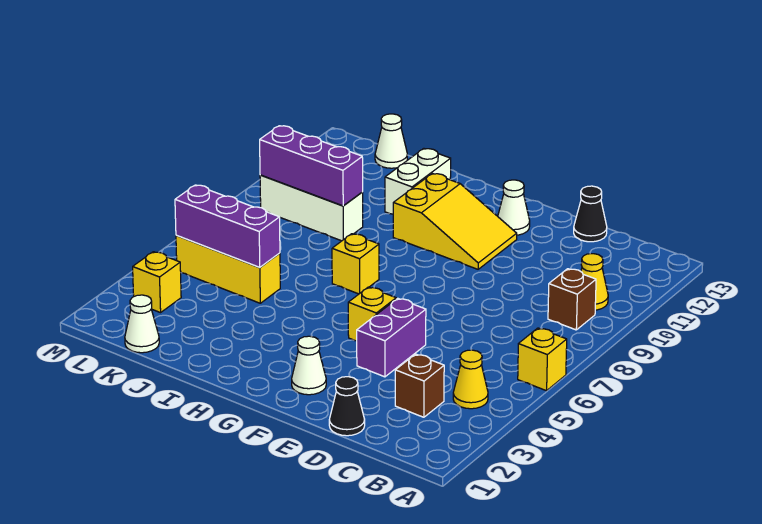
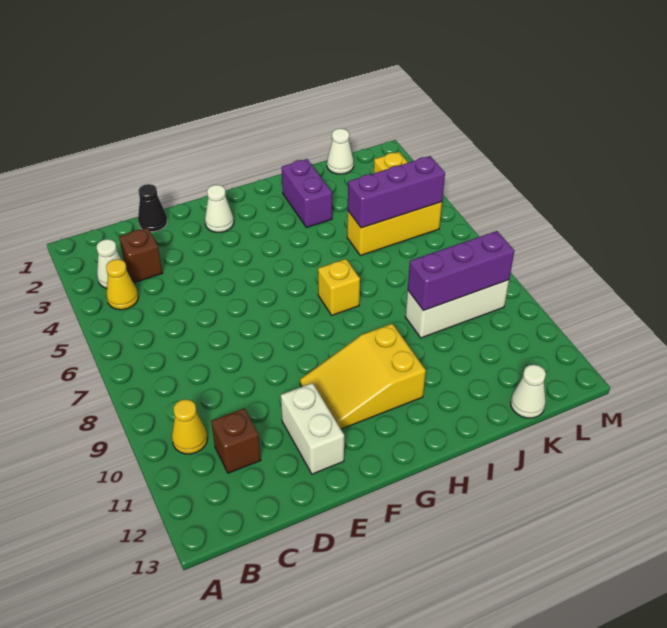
yellow brick A6 level 1 -> none
brown brick B9 level 1 -> brown brick C11 level 1
black cone D13 level 1 -> none
purple brick E4:E5 level 1 -> purple brick I2:I3 level 1
yellow brick F5 level 1 -> none
white cone F12 level 1 -> white cone B3 level 1
white brick I11:I12 level 1 -> white brick E11:E12 level 1

